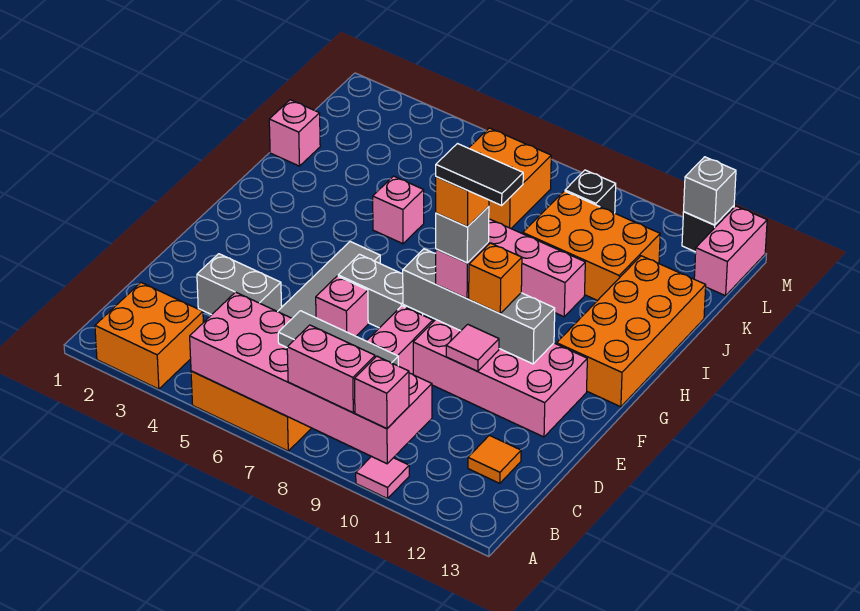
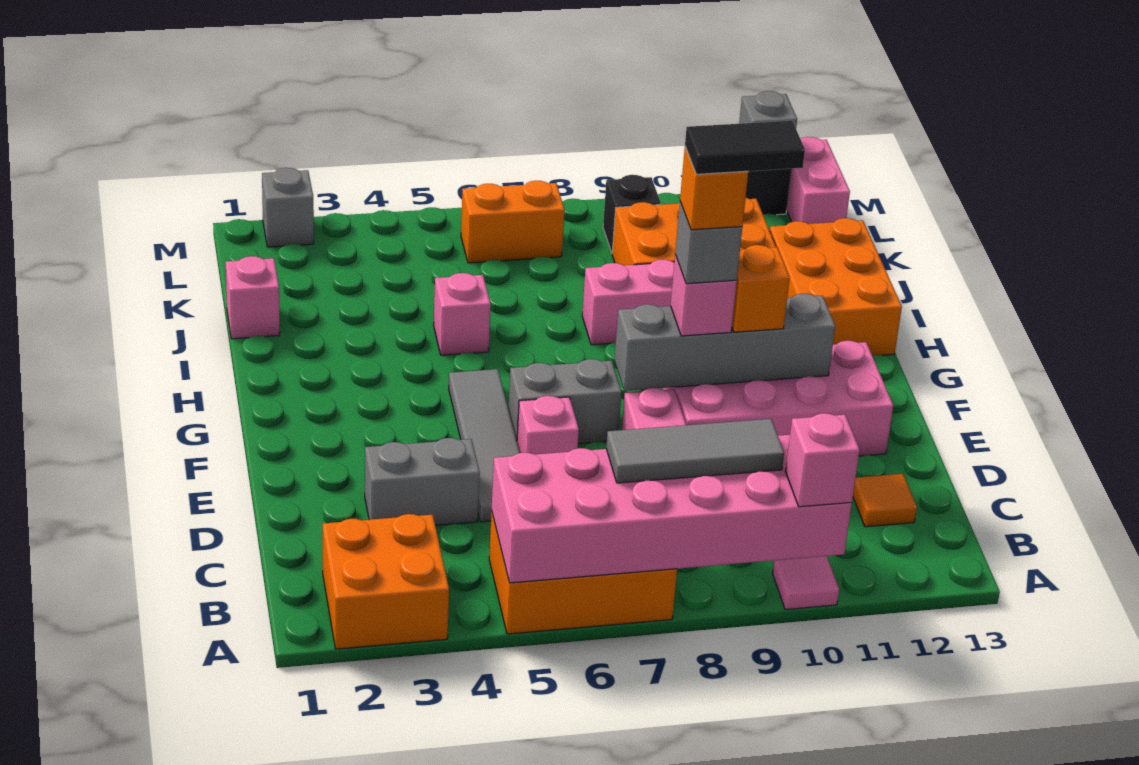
pink brick A8:A9 level 3 -> none
pink tile E10 level 2 -> none
orange brick G12:J13 level 1 -> orange brick H12:J13 level 1
orange brick K6:L7 level 1 -> orange brick L6:L7 level 1
none -> grey brick M2 level 1

